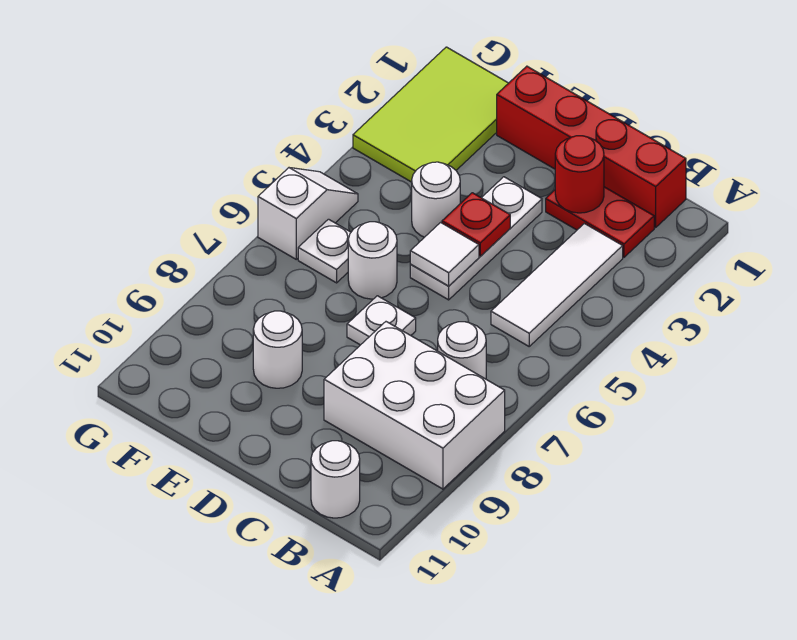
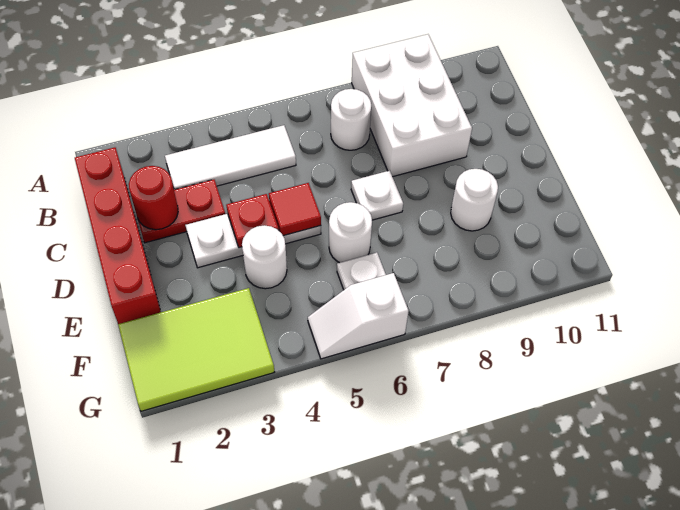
red plate B2:C2 level 1 -> red plate C2:C3 level 1
white round brick B11 level 1 -> none
white tile D5 level 2 -> red tile D5 level 2

